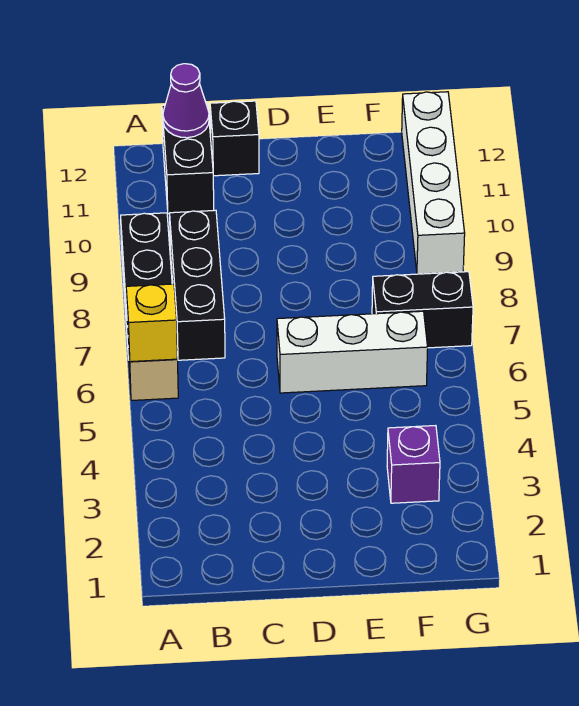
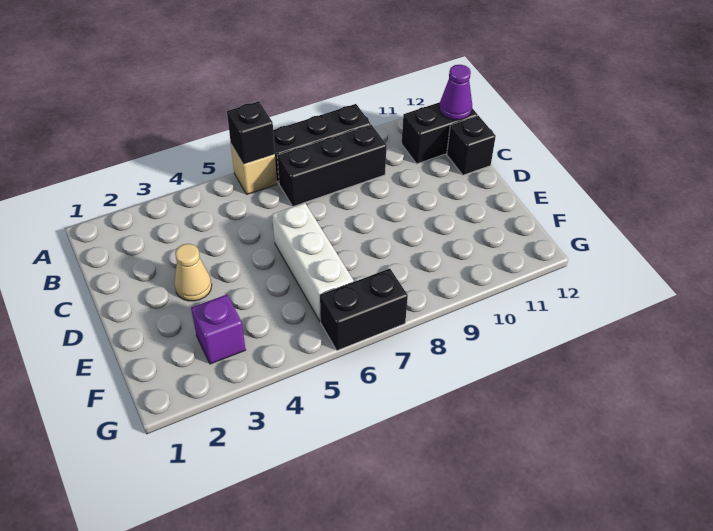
yellow brick A6 level 2 -> black brick A6 level 2
none -> tan cone D3 level 1
black brick F7:G7 level 1 -> black brick G6:G7 level 1
white brick G9:G12 level 1 -> none

